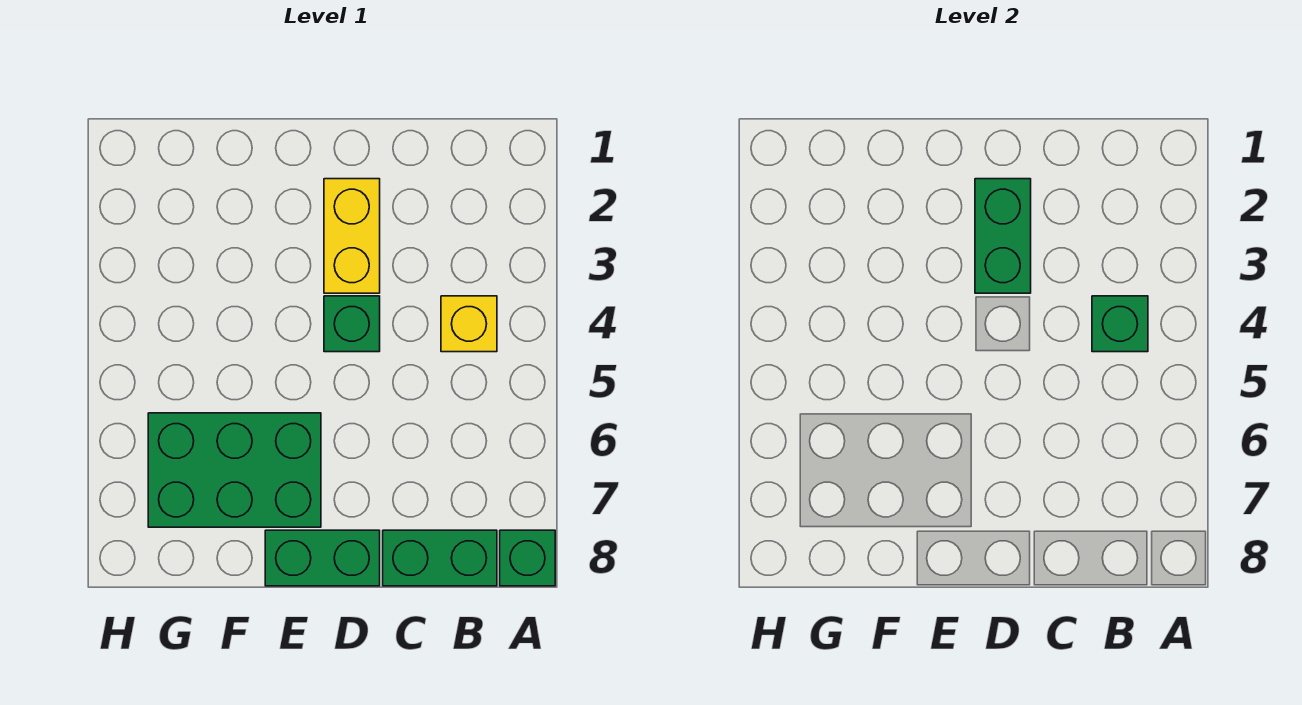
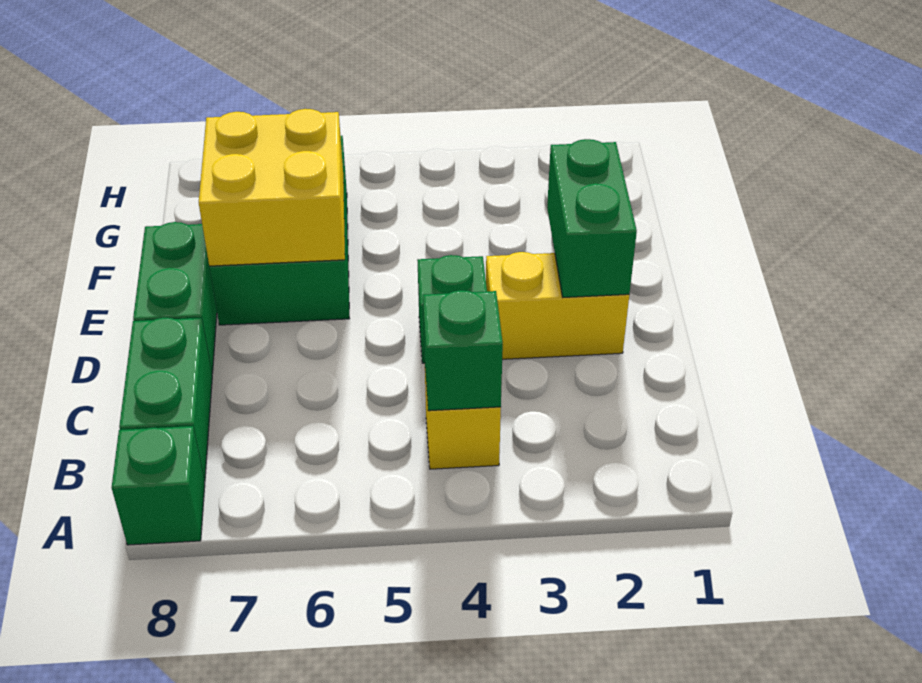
green brick D2:D3 level 2 -> green brick D2:E2 level 2
none -> yellow brick E6:F7 level 2

